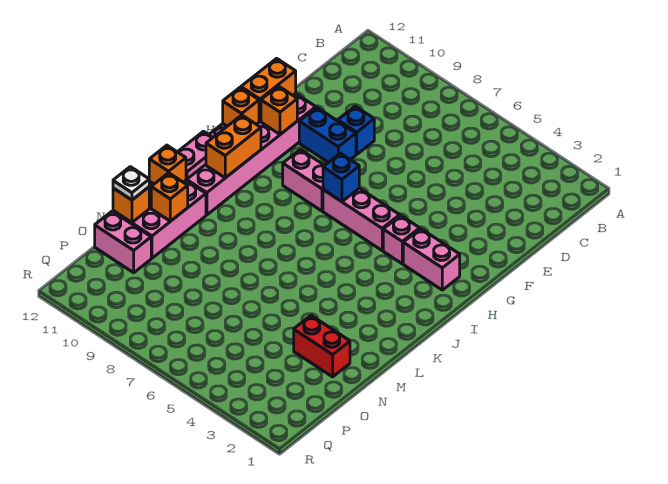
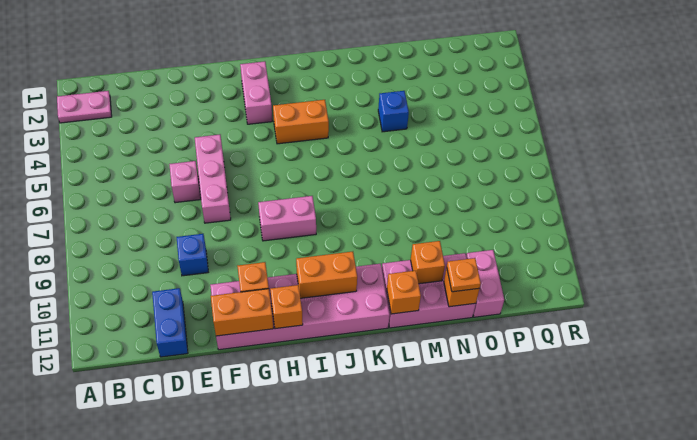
blue brick F9:F10 level 1 -> blue brick D11:D12 level 1
pink brick H4 level 1 -> pink brick E6 level 1
pink brick H5:H7 level 1 -> pink brick F5:F7 level 1
blue brick H7 level 2 -> blue brick M4 level 1
pink brick H8:H9 level 1 -> pink brick H8:I8 level 1
none -> orange brick I4:J4 level 1
pink plate J12:K12 level 2 -> pink plate A2:B2 level 1
red brick N2:N3 level 1 -> none
white plate N12 level 3 -> orange plate N12 level 3

